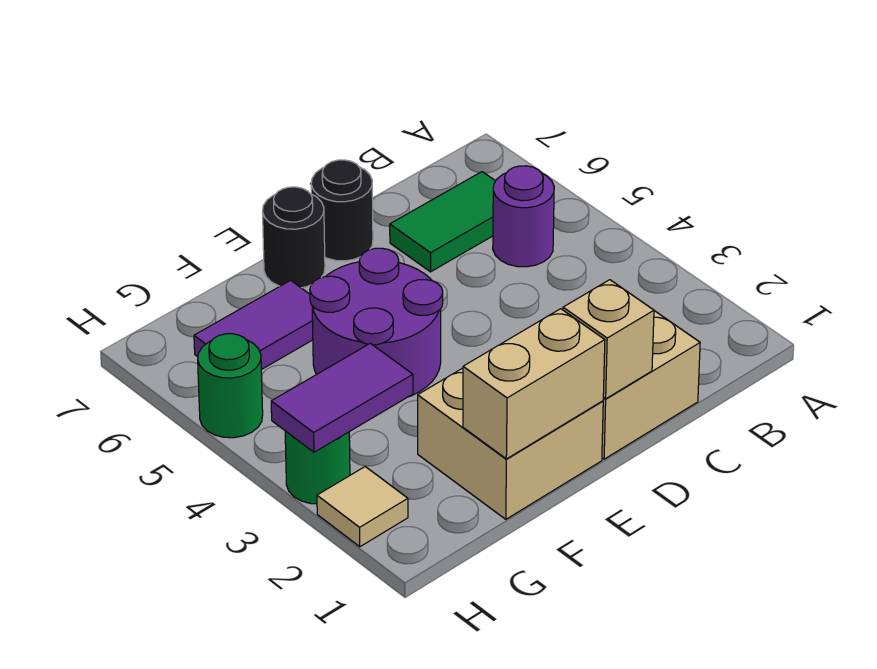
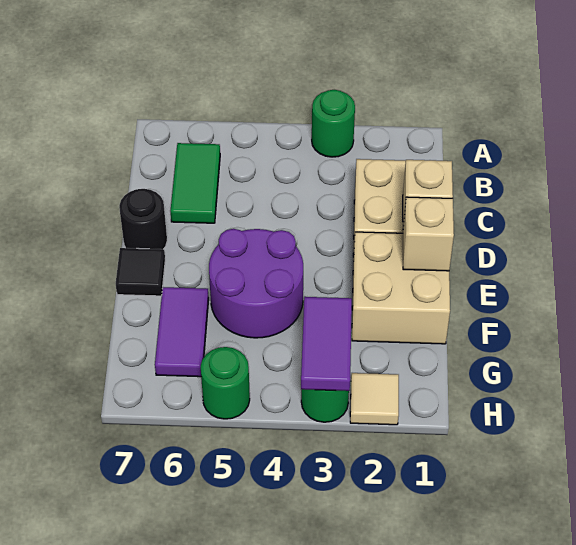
none -> green round brick A3 level 1
purple round brick B5 level 1 -> none
tan brick E1:F1 level 2 -> tan brick E1 level 2
black round brick E7 level 1 -> black tile E7 level 1

